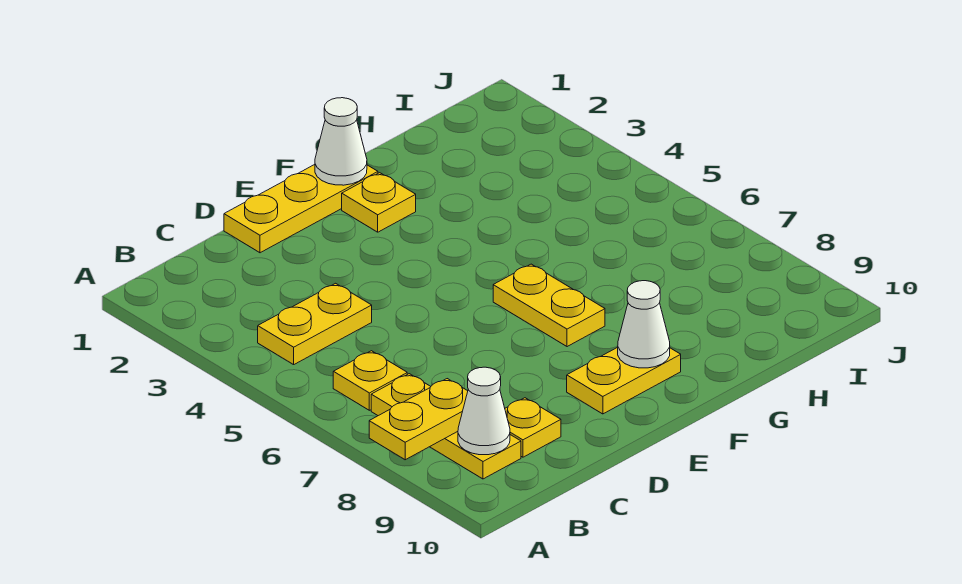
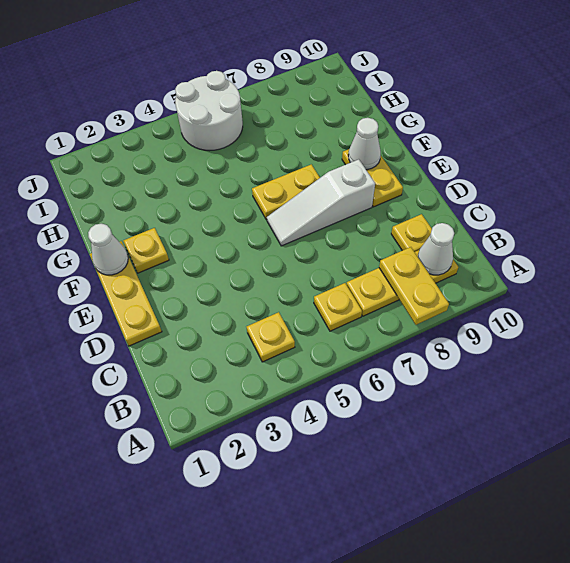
yellow plate B4:C4 level 1 -> yellow plate B4 level 1
none -> white slope E6:E8 level 1 top 8
none -> white round brick I5:J6 level 1

